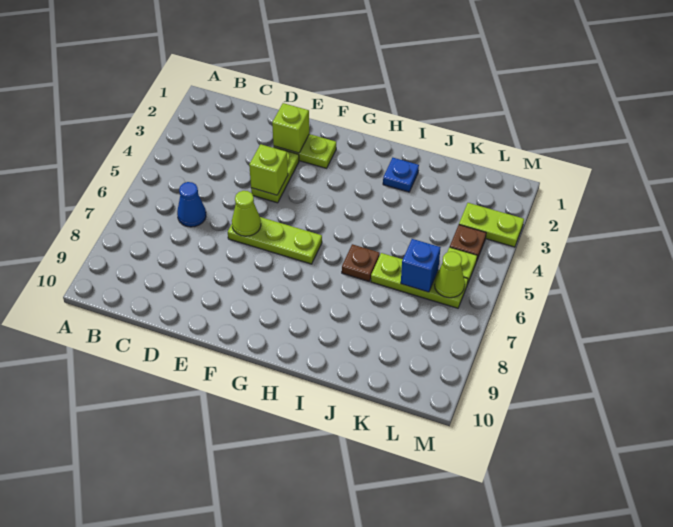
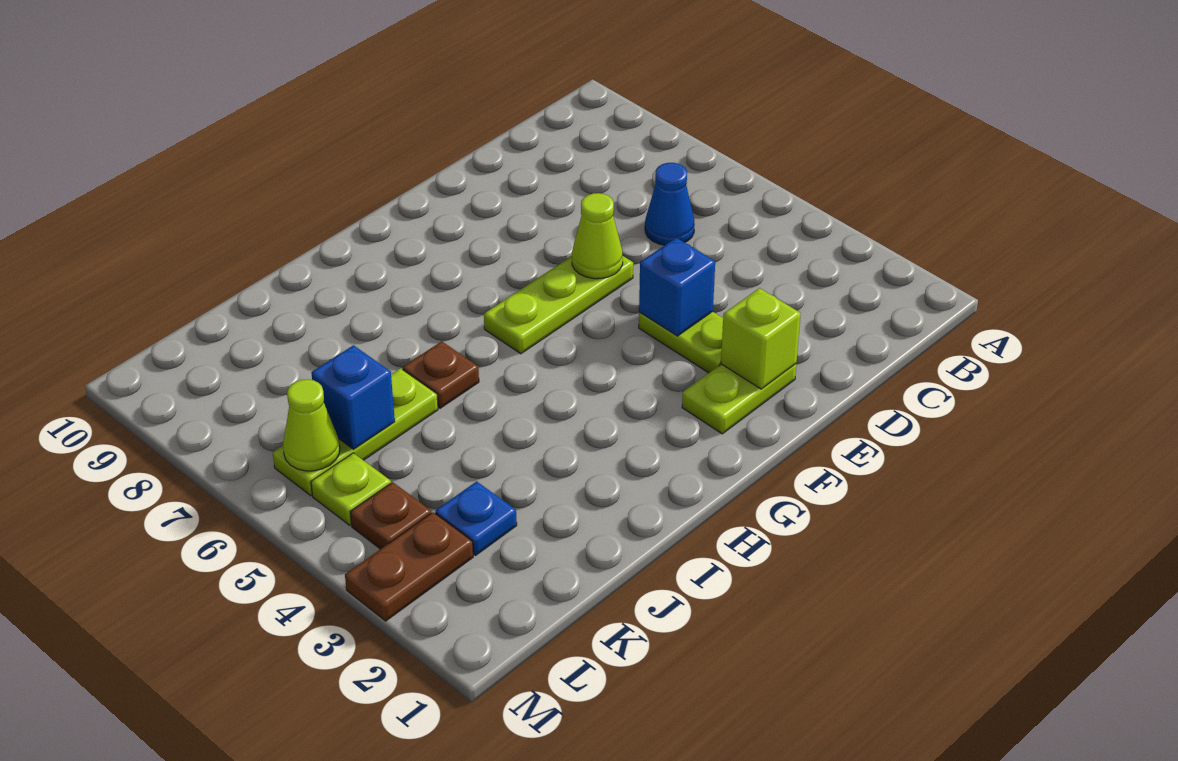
lime brick E4 level 2 -> blue brick E4 level 2
blue plate I2 level 1 -> blue plate K3 level 1
lime plate L3:M3 level 1 -> brown plate L3:M3 level 1

